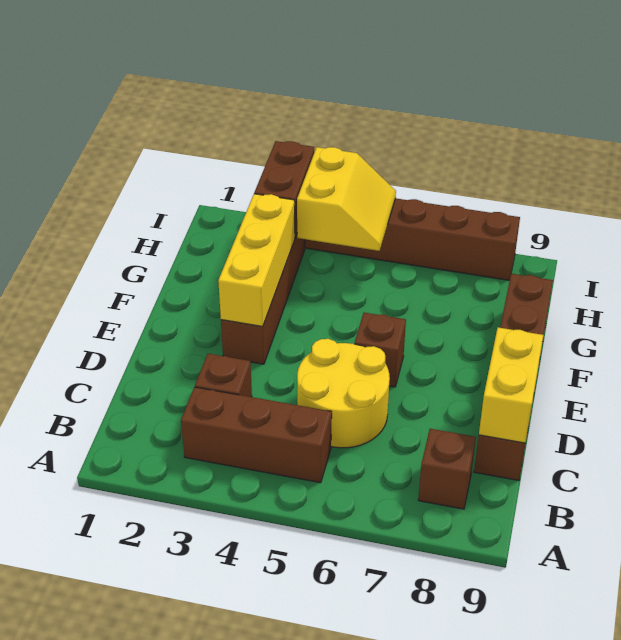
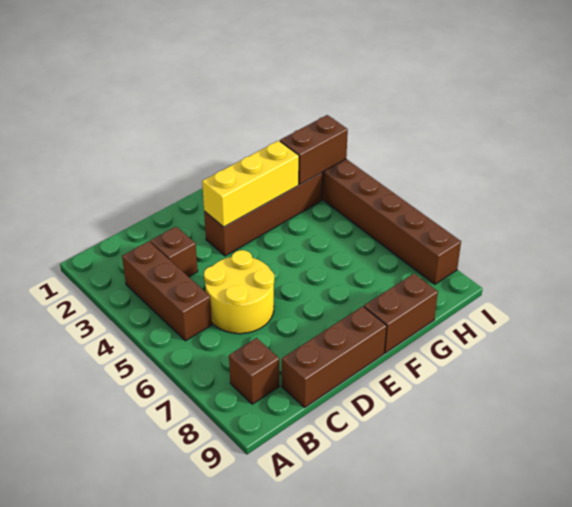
yellow brick C9:D9 level 2 -> none
brown brick E6 level 1 -> none
yellow slope H4:I5 level 2 top 4 -> none

